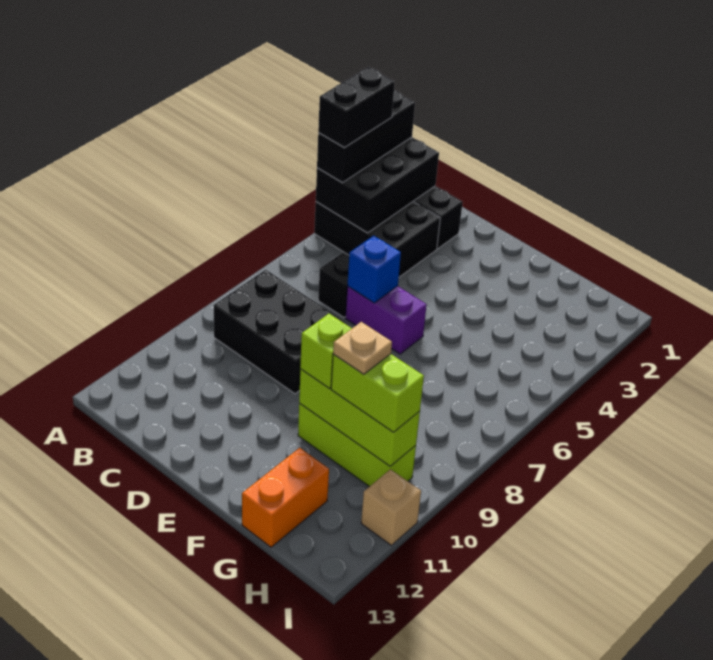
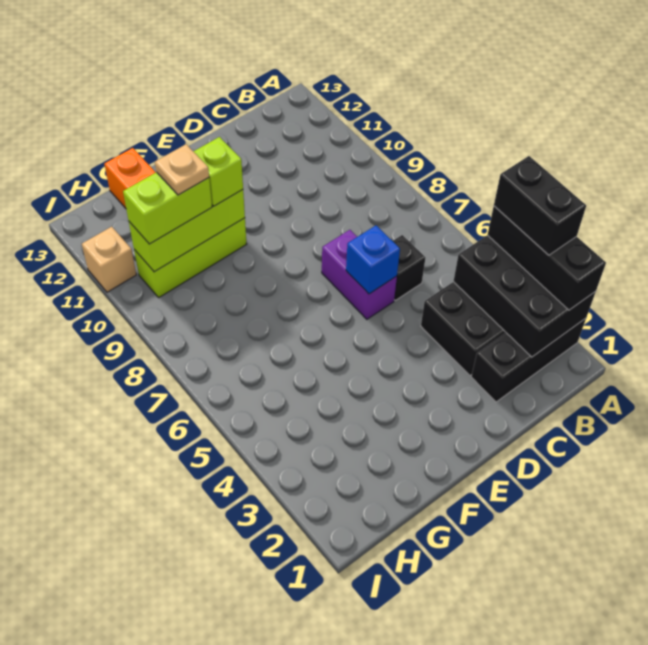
black brick B8:D9 level 1 -> none
purple brick D6:E6 level 1 -> purple brick D6:D7 level 1

